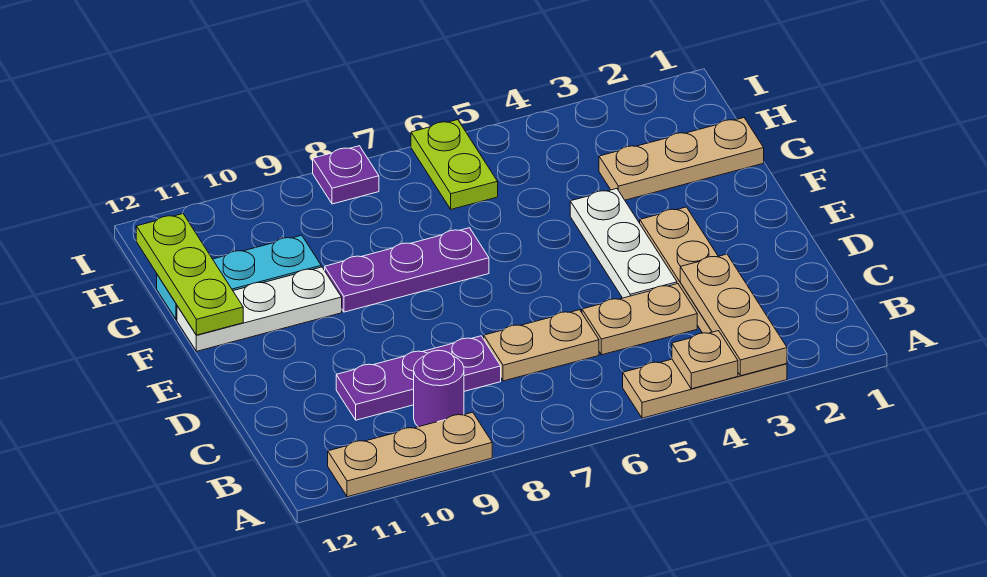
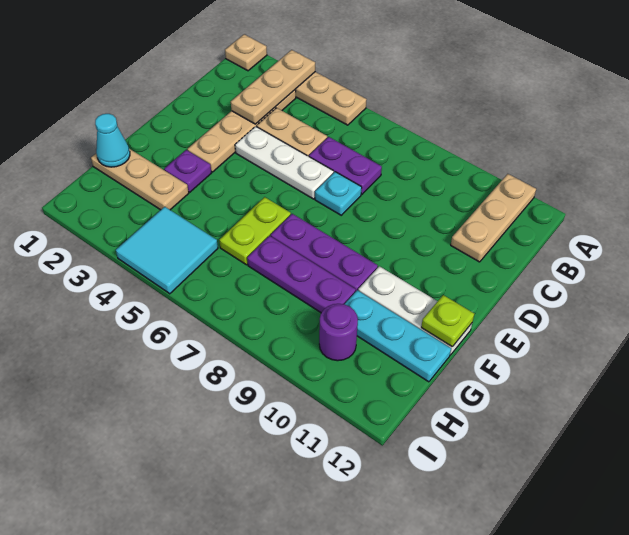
tan plate A4 level 2 -> tan plate A1 level 1
tan plate A9:A11 level 1 -> tan plate A11:C11 level 1
purple round brick B9 level 1 -> purple round brick H10 level 1
tan plate C6:C7 level 1 -> purple plate C6:C7 level 1
purple plate C8:C10 level 1 -> purple plate G7:G9 level 1
white plate D4:F4 level 1 -> white plate D4:D6 level 1
none -> cyan plate D7 level 1
lime plate F12:H12 level 2 -> lime plate F12 level 2
none -> cyan cone G1 level 2
none -> cyan tile H4:I5 level 1
lime plate H6:I6 level 1 -> lime plate F6:G6 level 1
purple plate I8 level 1 -> purple plate F3 level 1

